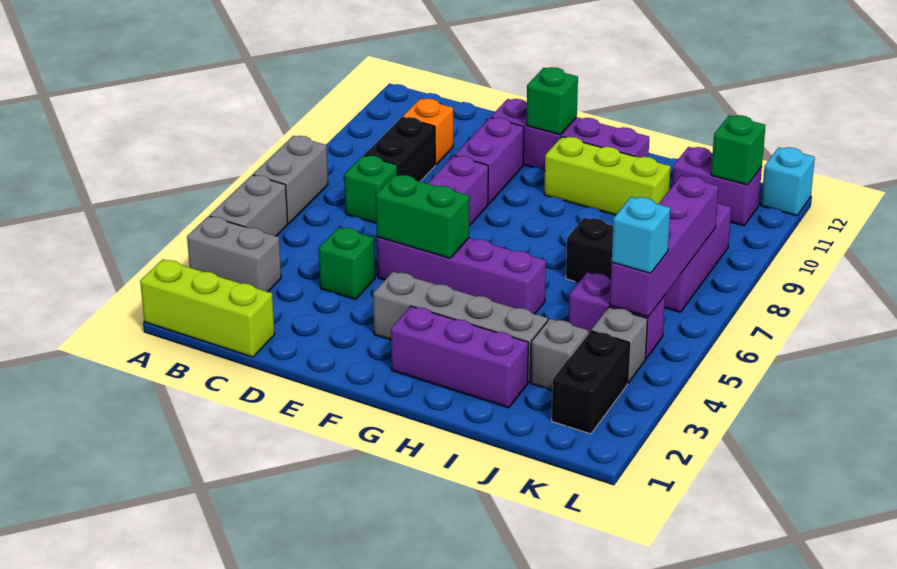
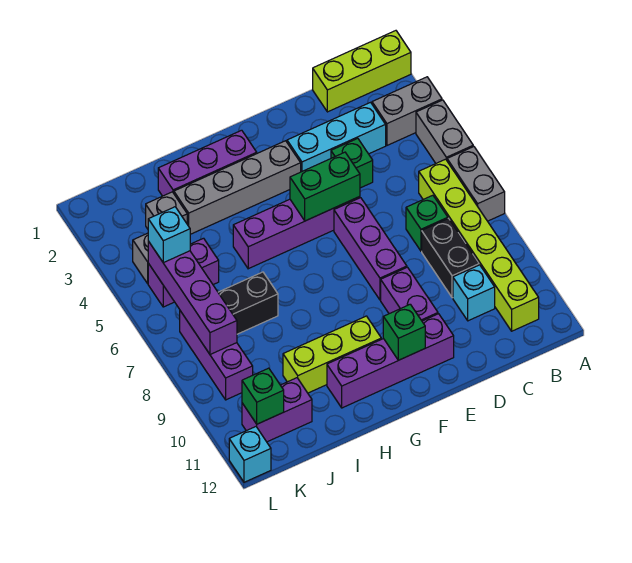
none -> lime brick B6:B11 level 1
none -> cyan brick C3:E3 level 1
orange brick C10 level 1 -> cyan brick C10 level 1
black brick K2:K3 level 1 -> none

